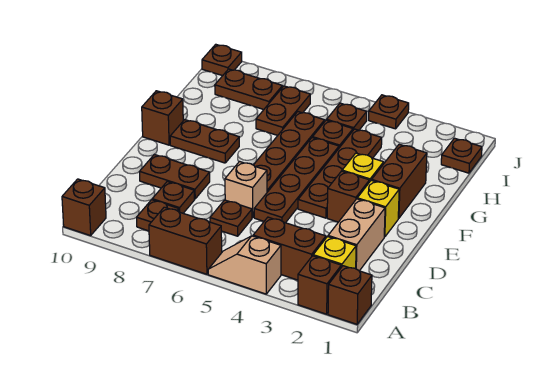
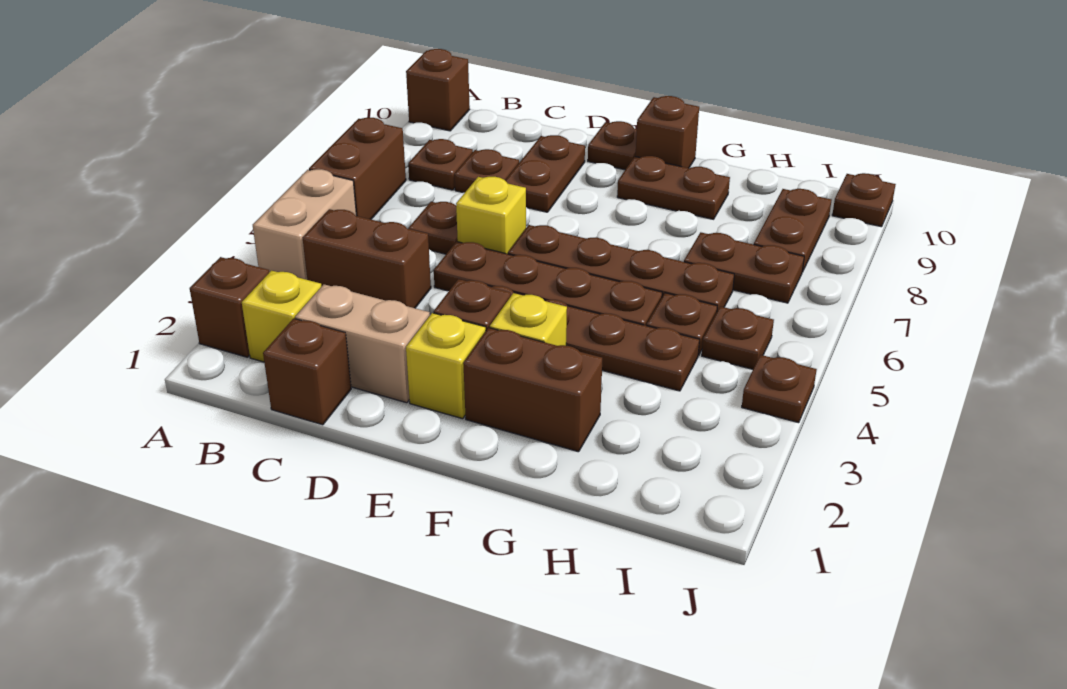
brown brick A1 level 1 -> brown brick C1 level 1
tan slope A4:A5 level 1 top 4 -> tan brick A4:A5 level 1
brown brick B3:B4 level 1 -> brown brick B4:C4 level 1
tan brick D6 level 1 -> yellow brick D6 level 1
brown plate F8:F9 level 1 -> brown plate F9:G9 level 1
brown plate I1 level 1 -> brown plate E10 level 1

